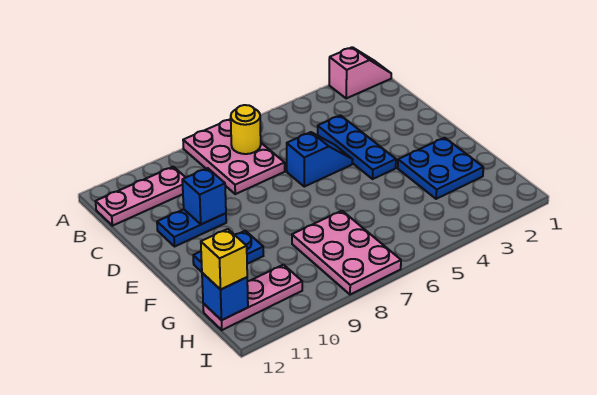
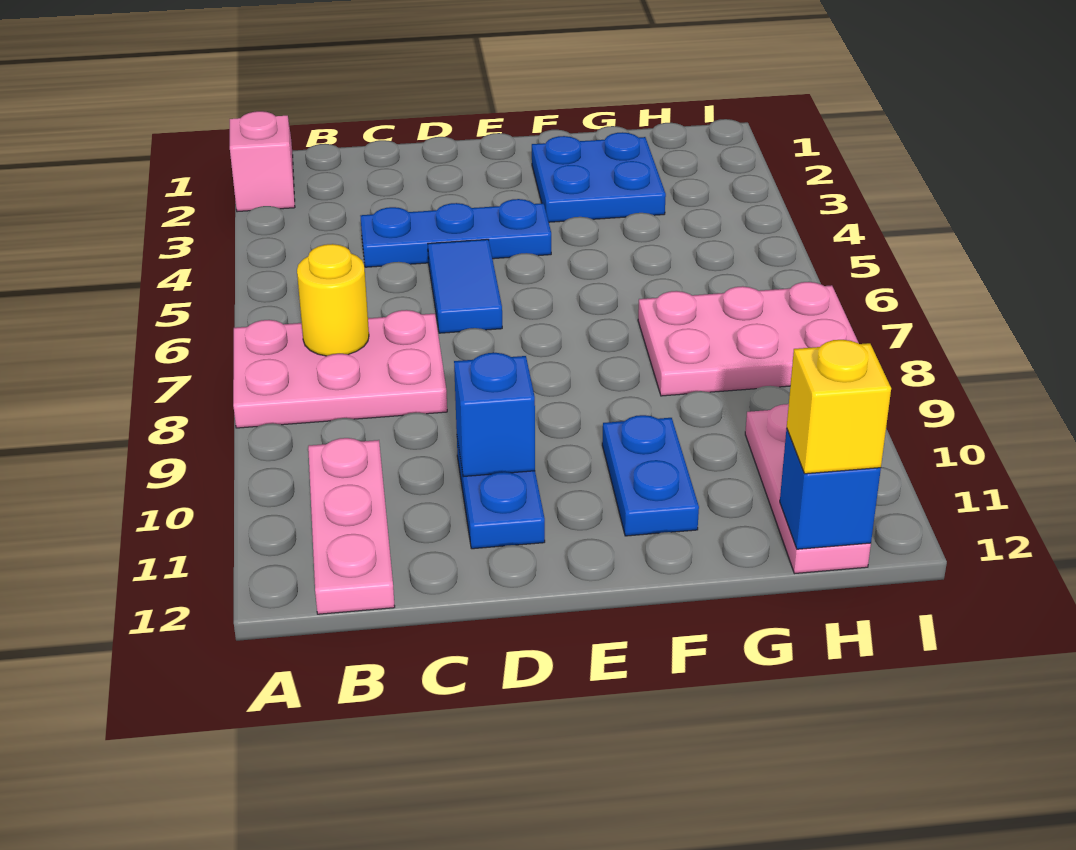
blue slope D5:D6 level 1 top 6 -> blue tile D5:D6 level 1

